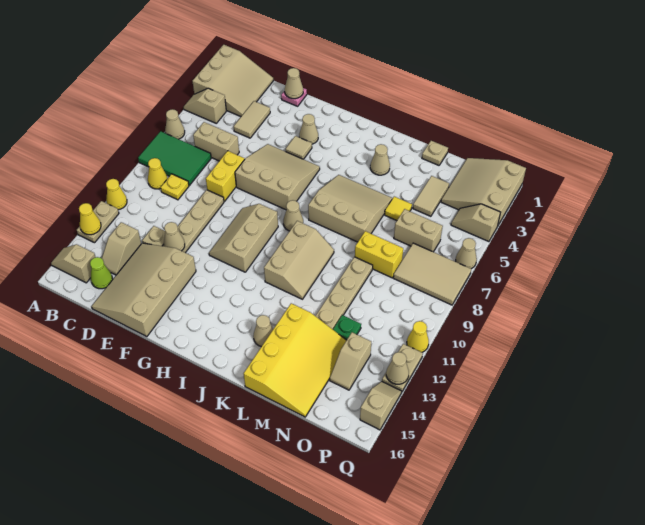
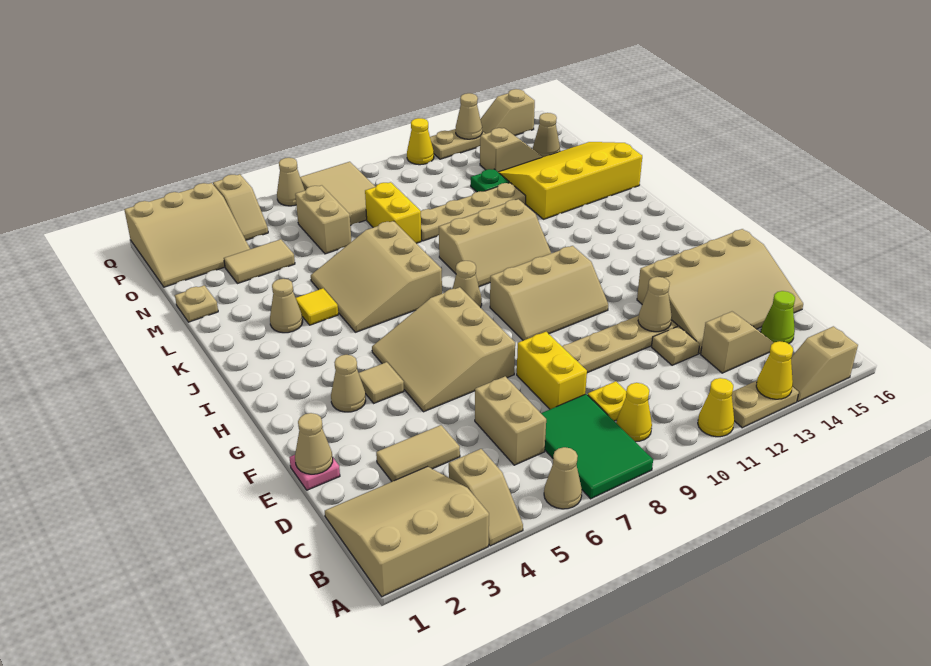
tan slope A15:B15 level 1 top B -> tan slope A14:A15 level 1 top 15
yellow brick E7:E8 level 1 -> yellow brick D8:E8 level 1
tan slope J9:K11 level 1 top J -> tan slope J9:K11 level 1 top K
tan cone K14 level 1 -> tan cone O15 level 1
yellow tile M5 level 1 -> yellow tile K4 level 1

